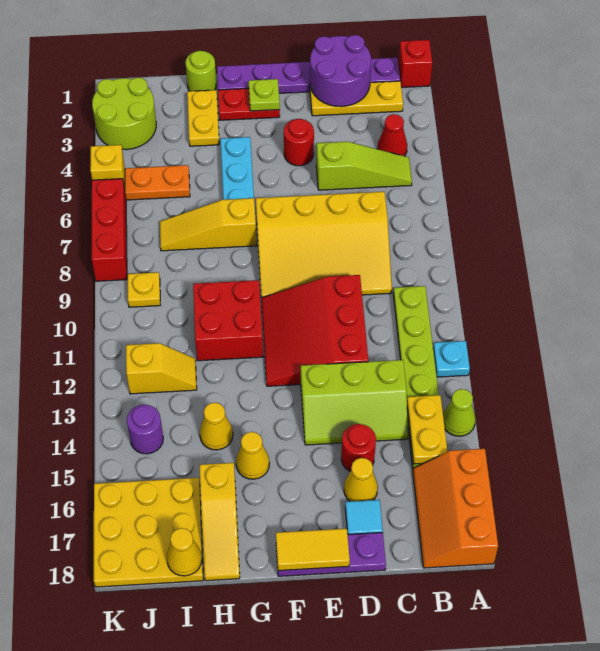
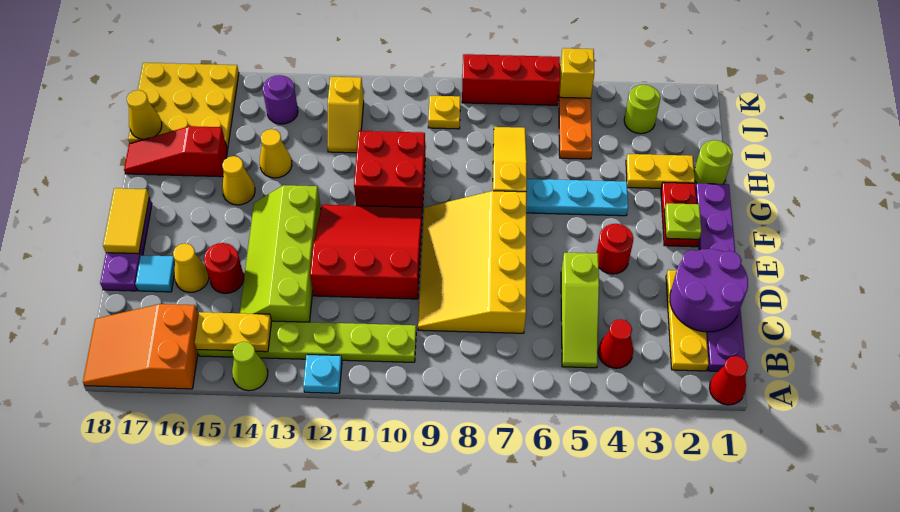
red brick A1 level 1 -> red cone A1 level 1
orange slope A16:B18 level 1 top A -> orange slope A16:B18 level 1 top 16
lime slope C13:E14 level 1 top 13 -> lime slope C13:F14 level 1 top 13
yellow slope H16:H18 level 1 top 16 -> red slope H16:H18 level 1 top 16
lime round brick J2:K3 level 1 -> lime round brick J3 level 1

